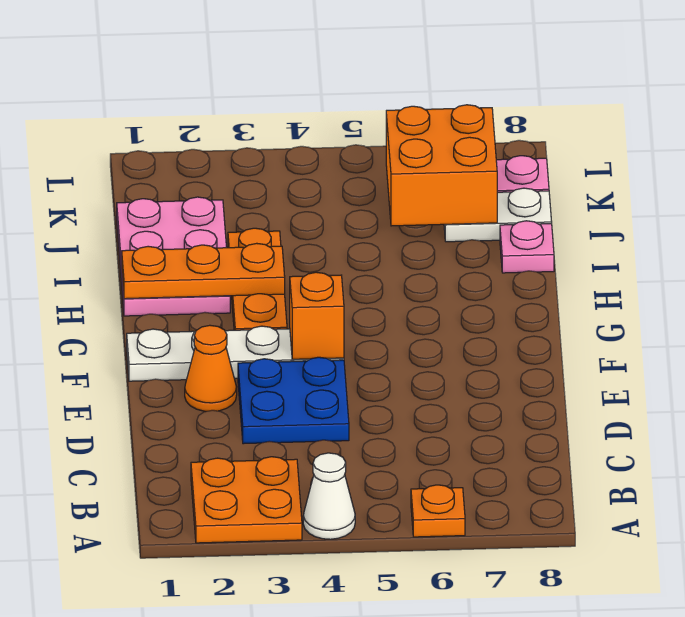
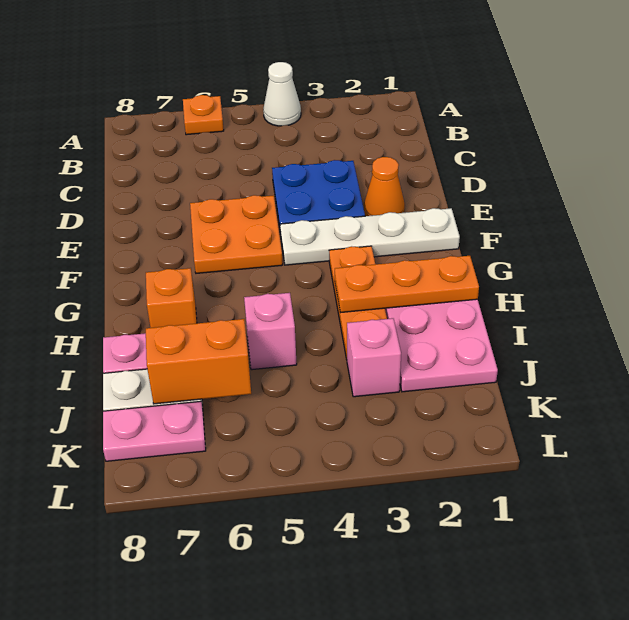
orange plate A2:B3 level 1 -> orange plate E5:F6 level 1
orange brick F4 level 2 -> orange brick H7 level 1
none -> pink brick I5 level 1
none -> pink brick J3 level 1
orange brick J6:K7 level 2 -> orange brick J6:J7 level 2

